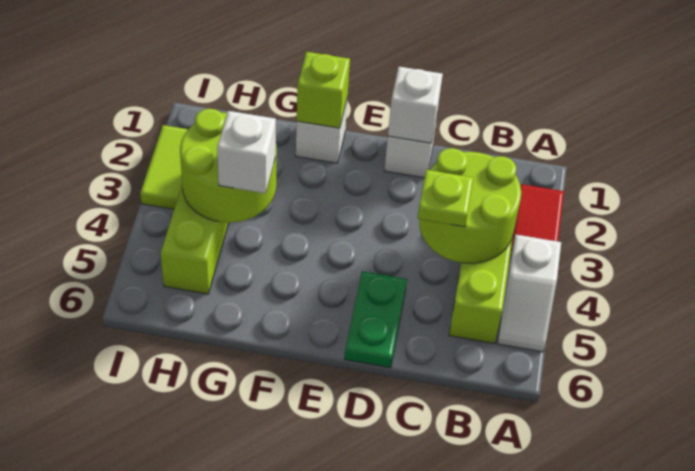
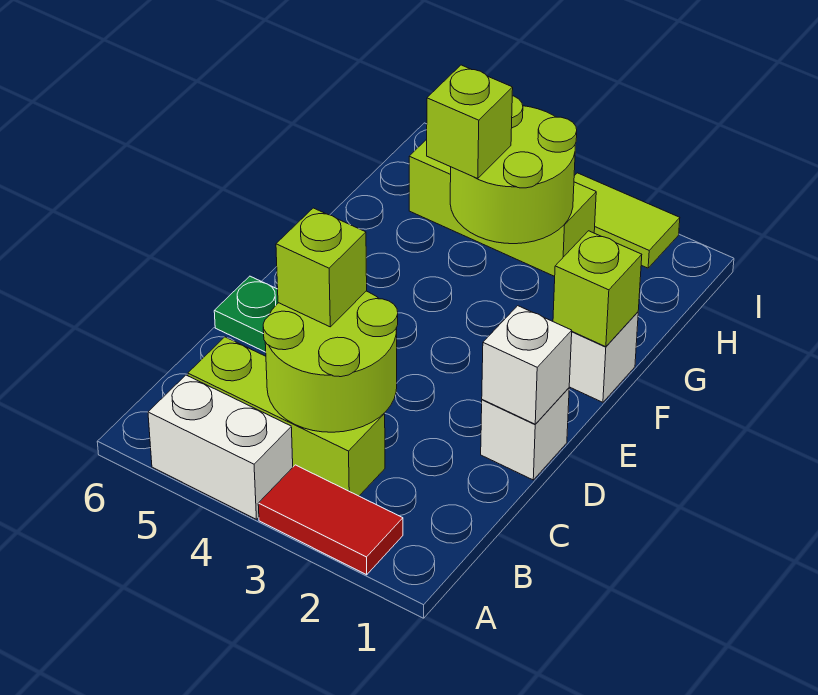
white slope A4:A5 level 1 top 4 -> white brick A4:A5 level 1
lime plate C4 level 3 -> lime brick C4 level 3
white brick G4 level 3 -> lime brick G4 level 3

